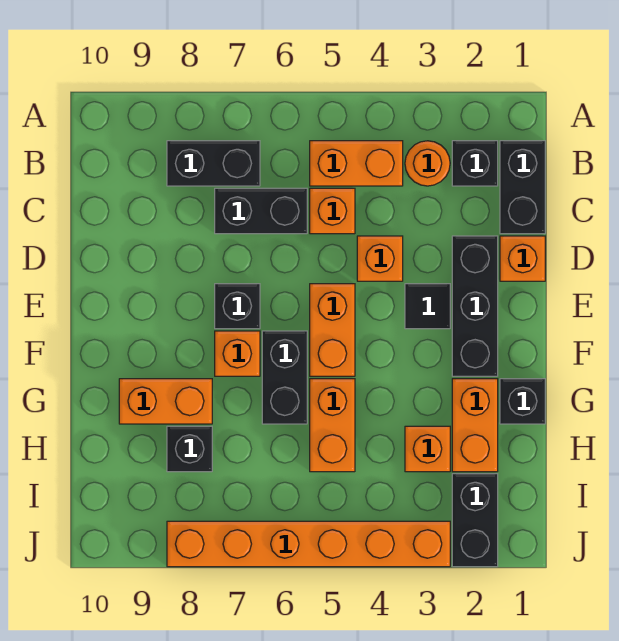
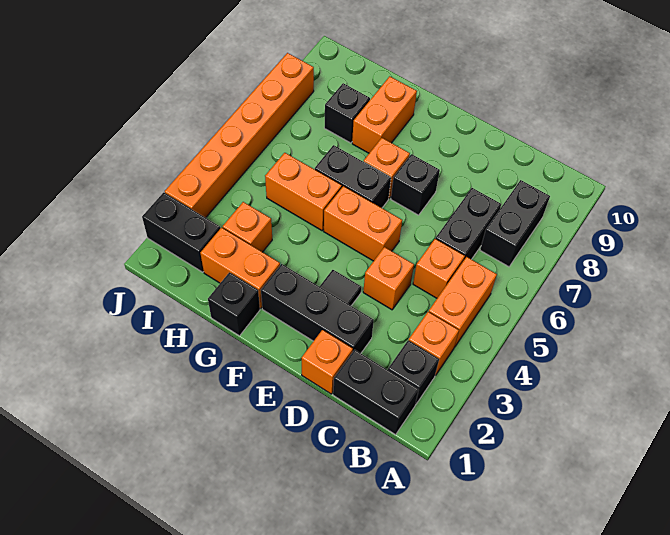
orange round brick B3 level 1 -> orange brick B3 level 1

